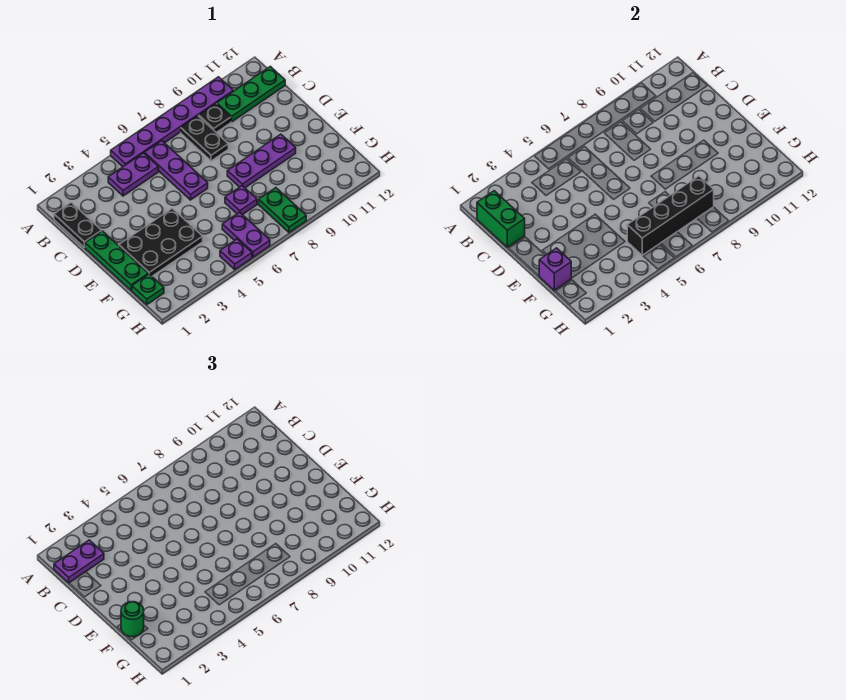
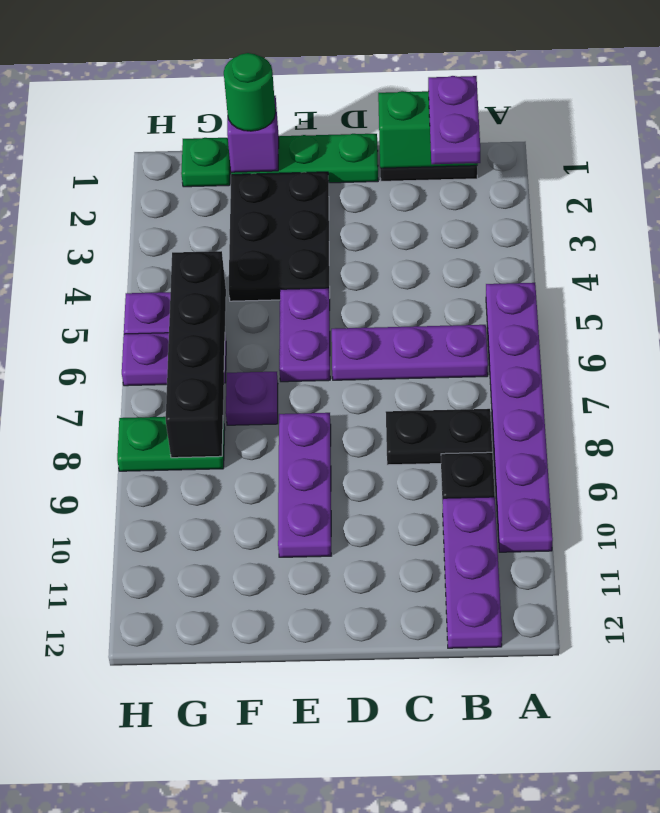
purple plate B4:B5 level 1 -> purple plate E5:E6 level 1
green plate B10:B12 level 1 -> purple plate B10:B12 level 1

